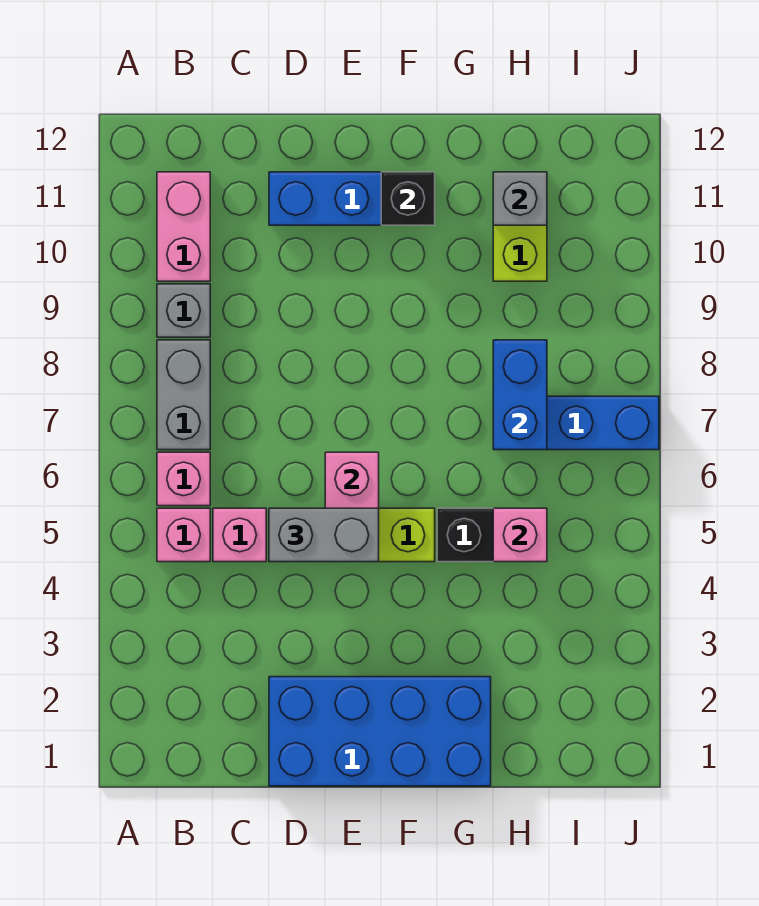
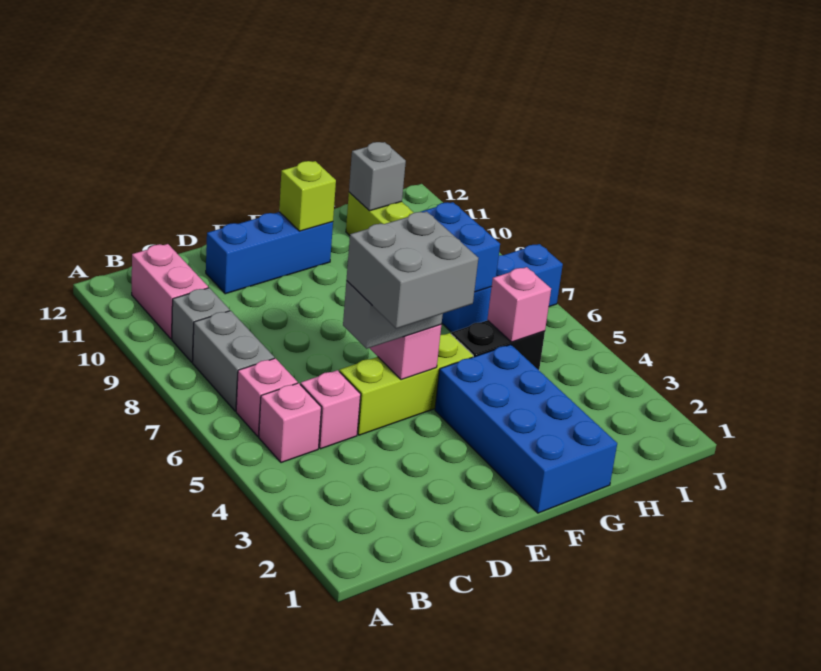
blue brick D1:G2 level 1 -> blue brick F1:G4 level 1
none -> grey brick D4:E5 level 4
black brick F11 level 2 -> lime brick F11 level 2

